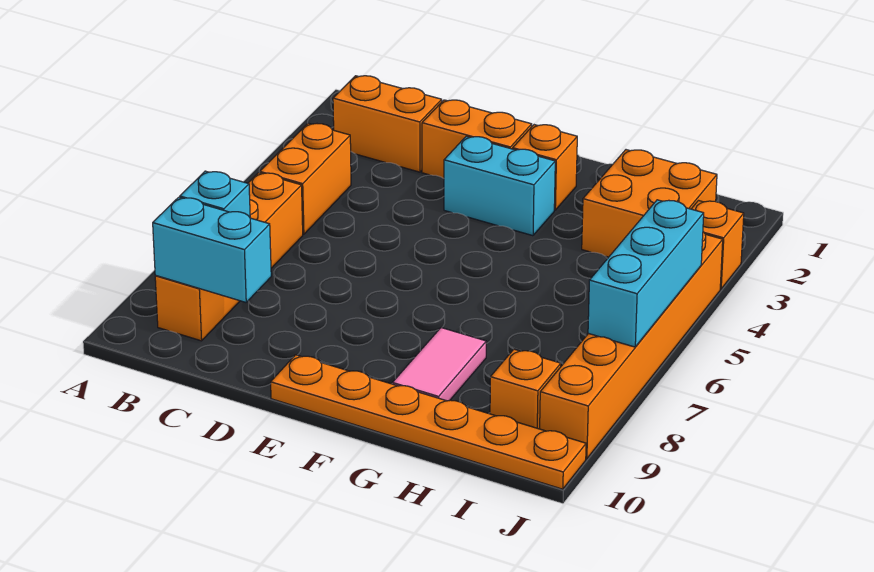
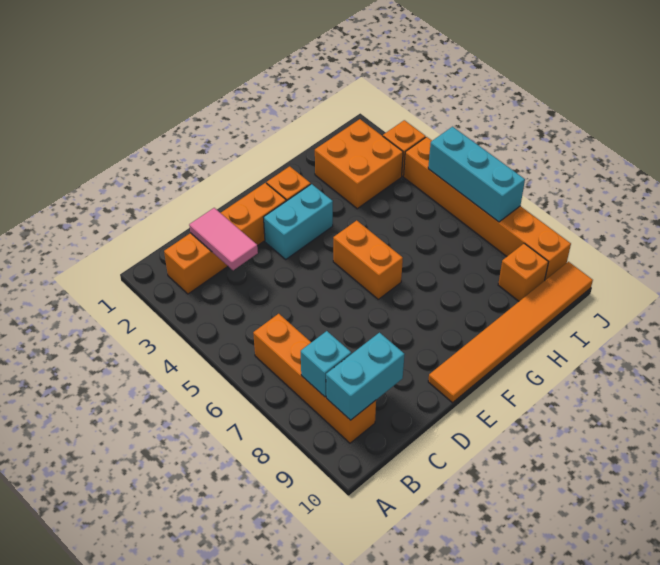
orange brick B4:B5 level 1 -> orange brick F5:F6 level 1
orange plate E10:J10 level 1 -> orange tile E10:J10 level 1
pink tile G8:G9 level 1 -> pink tile C2:C3 level 2

